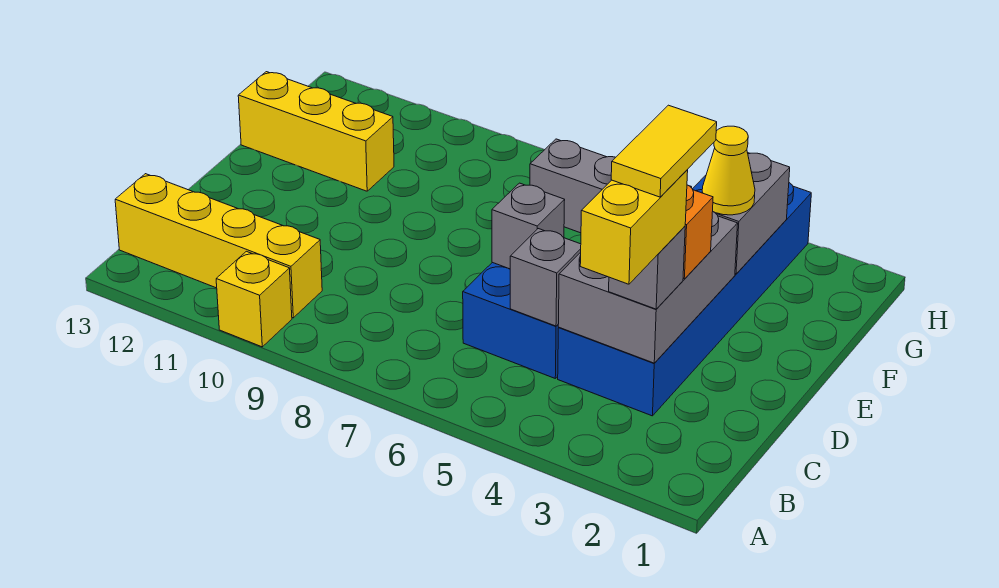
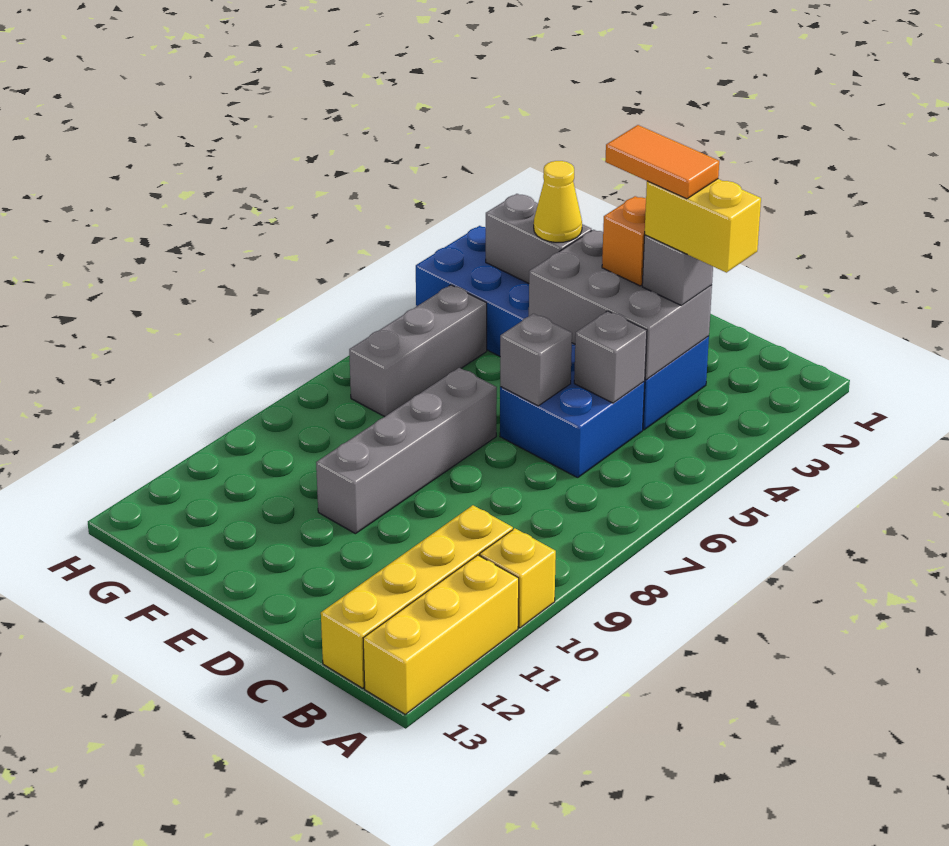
yellow tile C3:D3 level 5 -> orange tile C3:D3 level 5
none -> grey brick E7:E10 level 1
yellow brick F11:F13 level 1 -> yellow brick A11:A13 level 1

